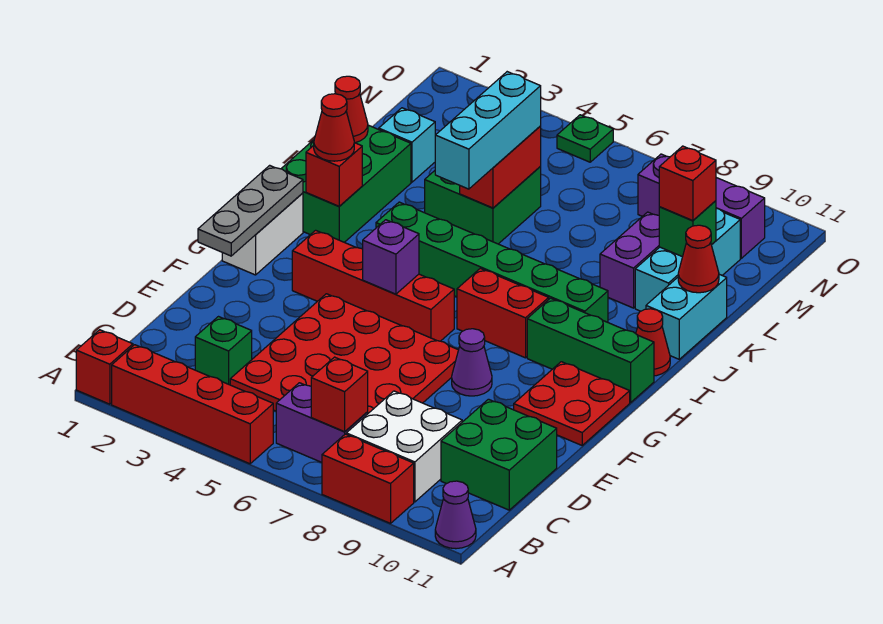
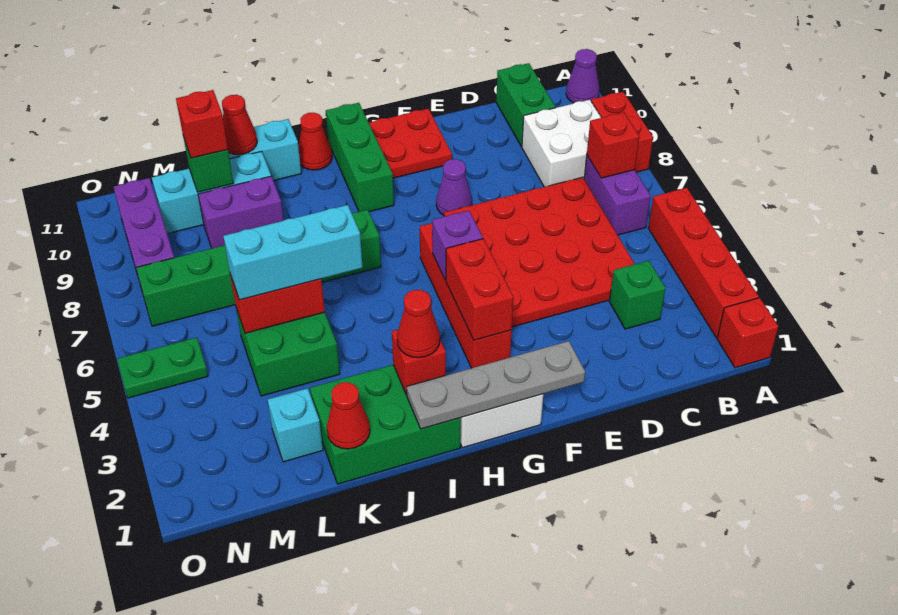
green brick C10:D11 level 1 -> green brick C10:C11 level 1
grey plate F1:H1 level 2 -> grey plate F1:I1 level 2
red brick H7:H8 level 1 -> red brick G3:G4 level 2
green brick I4:I9 level 1 -> green brick I7:N7 level 1
green plate O5 level 1 -> green plate N5:O5 level 1

